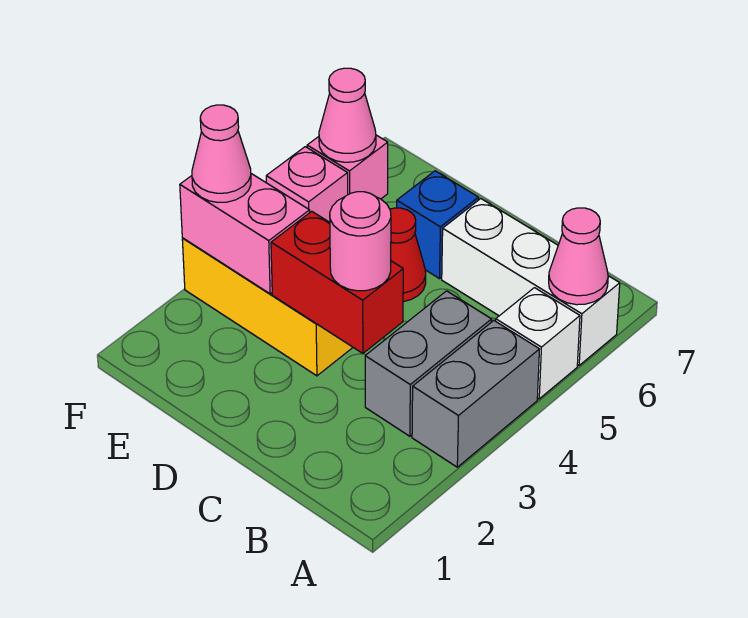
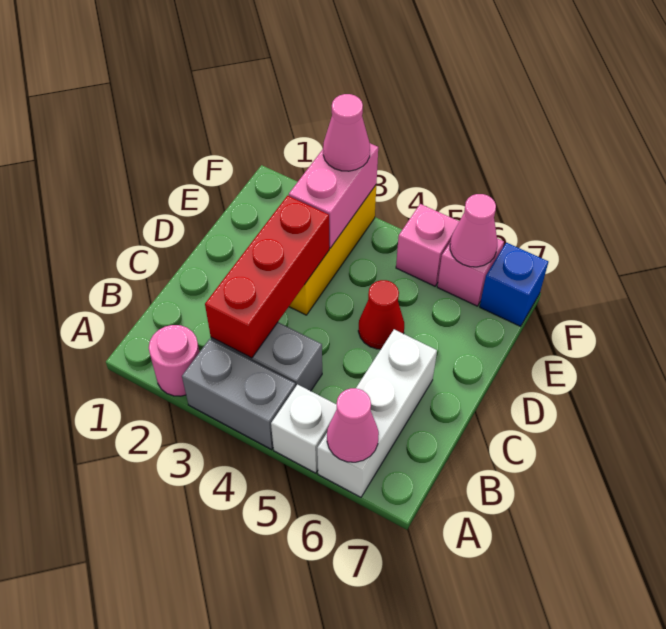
red brick C3:D3 level 2 -> red brick B3:D3 level 2
pink round brick C3 level 3 -> pink round brick A2 level 1
blue brick D6 level 1 -> blue brick F7 level 1

